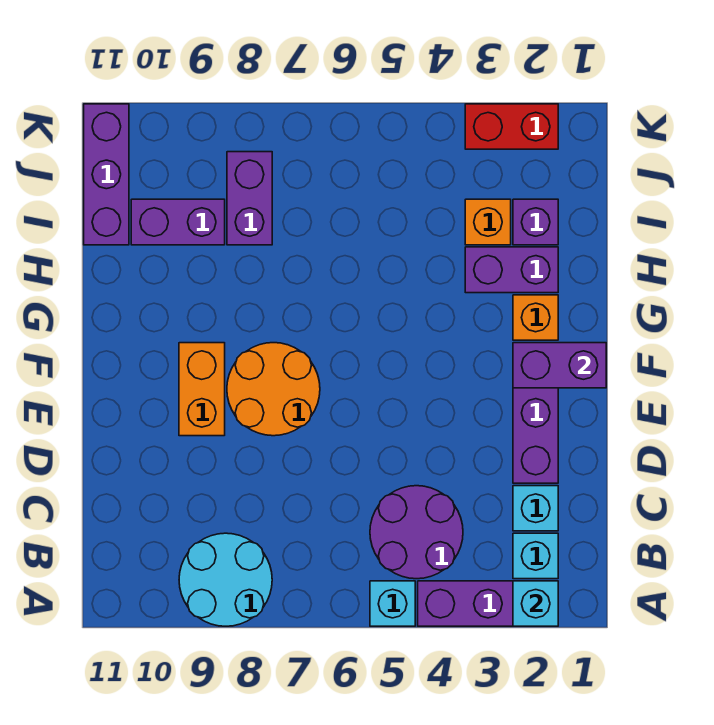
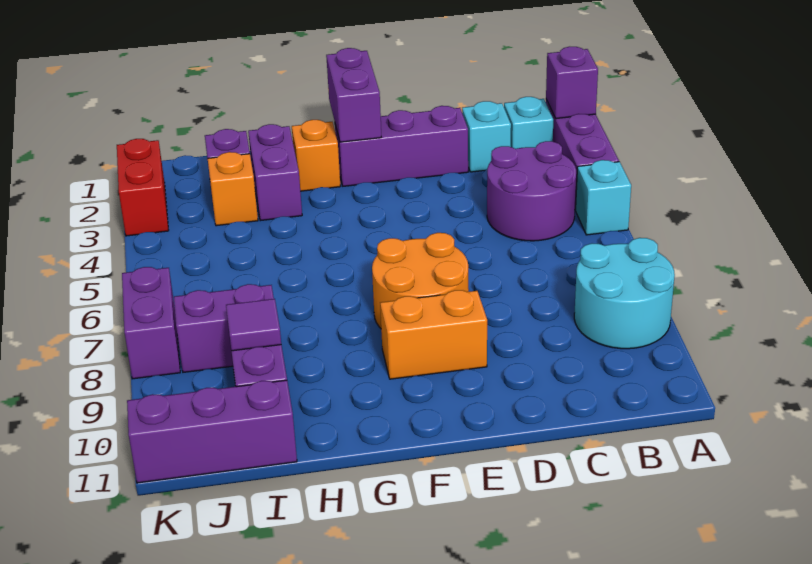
cyan brick A2 level 2 -> purple brick A2 level 2
none -> purple tile I9 level 2
none -> purple brick K7:K8 level 1

